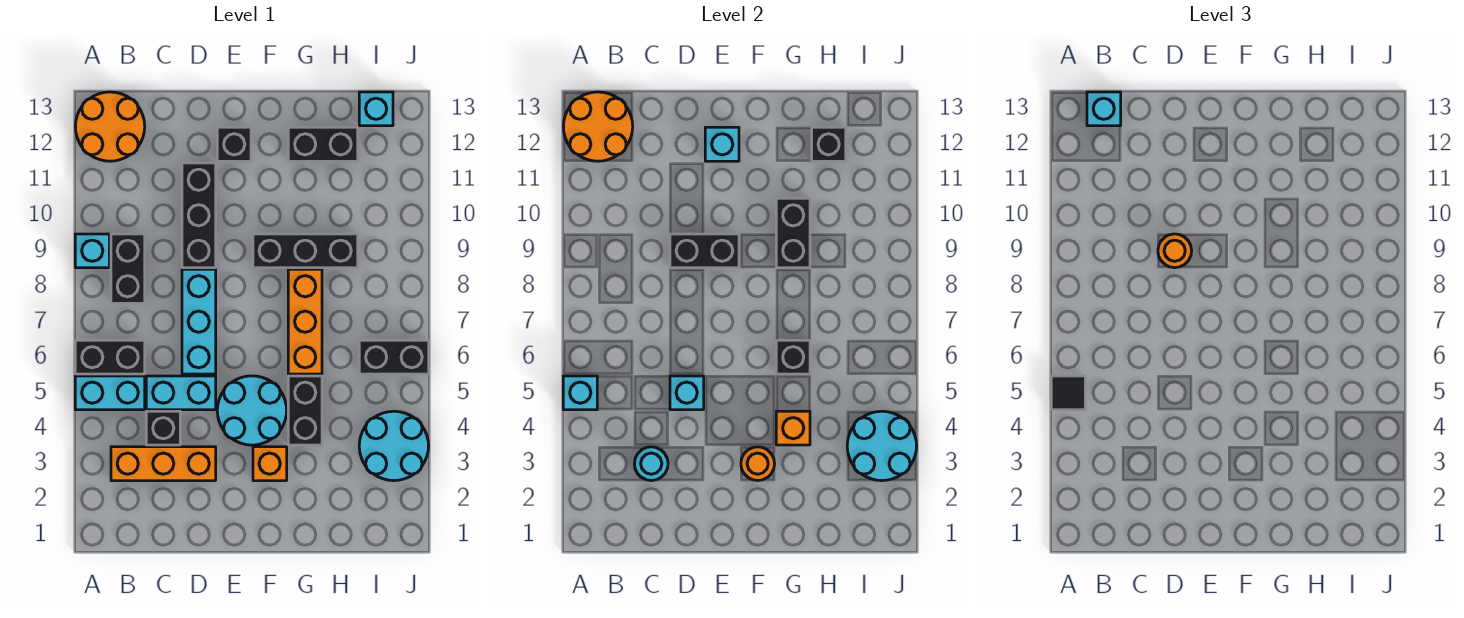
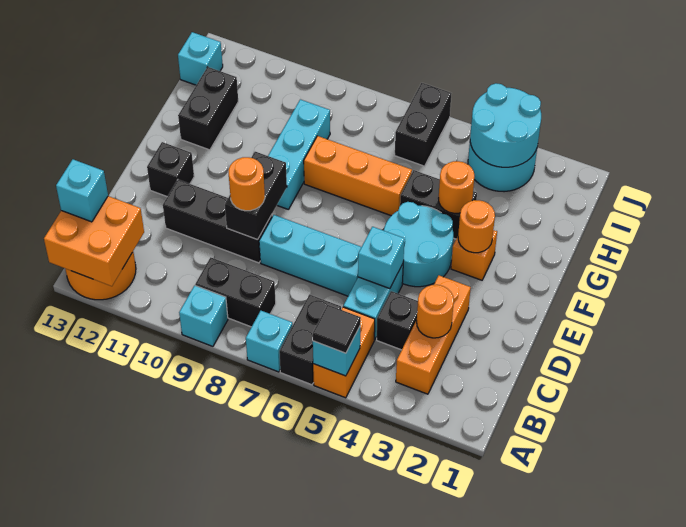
cyan brick A5:B5 level 1 -> orange brick A5:B5 level 1
orange round brick A12:B13 level 2 -> orange brick A12:B13 level 2
cyan round brick C3 level 2 -> orange round brick C3 level 2
cyan brick E12 level 2 -> cyan brick A7 level 1
black brick F9:H9 level 1 -> cyan brick F9:H9 level 1
orange brick G4 level 2 -> orange round brick G4 level 2
black brick G6 level 2 -> none
black brick G9:G10 level 2 -> none
black brick H12 level 2 -> none

